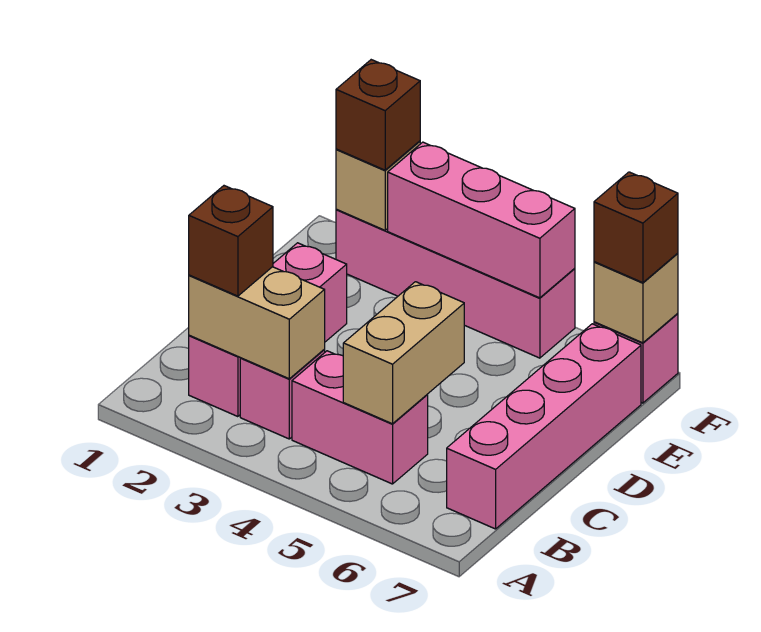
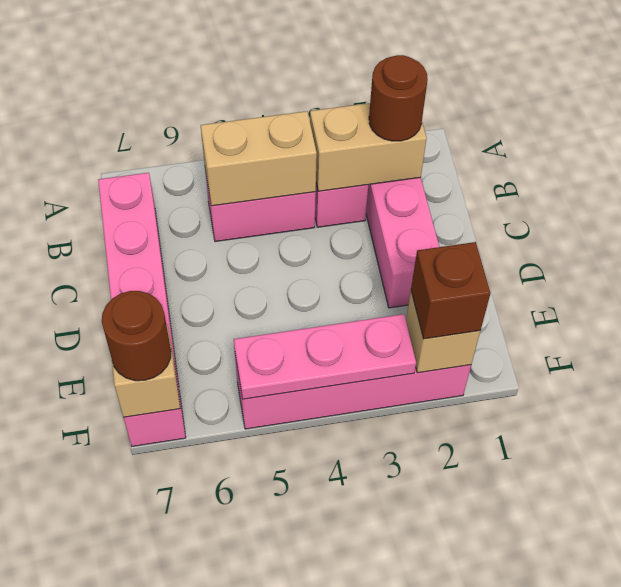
brown brick B2 level 3 -> brown round brick B2 level 3
tan brick B5:C5 level 2 -> tan brick B4:B5 level 2
pink brick F3:F5 level 2 -> pink plate F3:F5 level 2
brown brick F7 level 3 -> brown round brick F7 level 3

